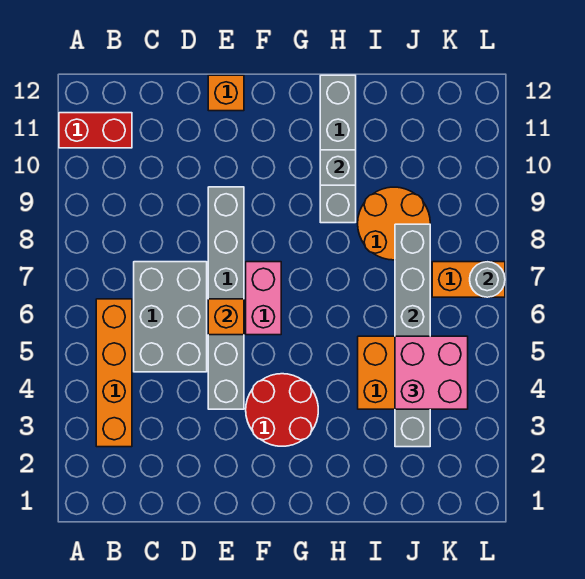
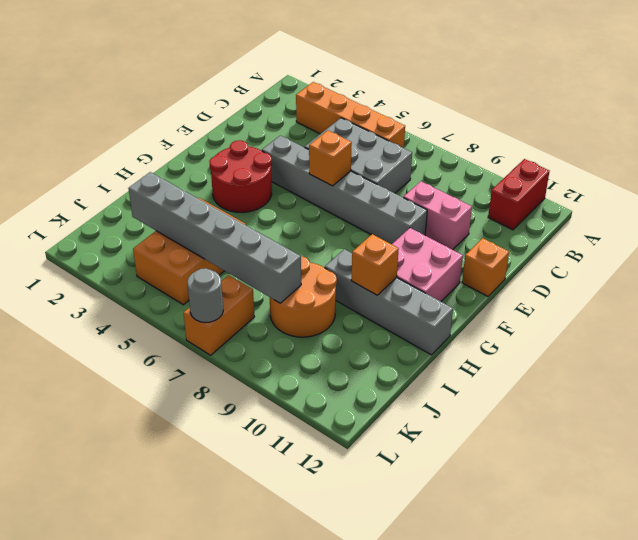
pink brick F6:F7 level 1 -> pink brick D9:D10 level 1
grey brick H10 level 2 -> orange brick H10 level 2
pink brick J4:K5 level 3 -> pink brick F10:G11 level 1

